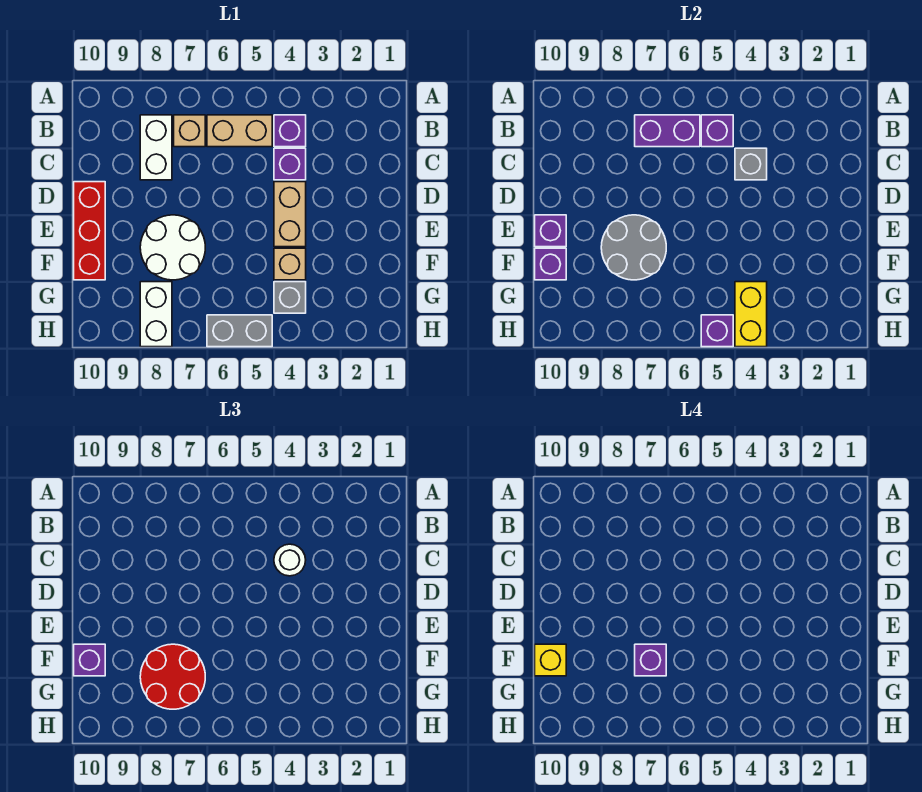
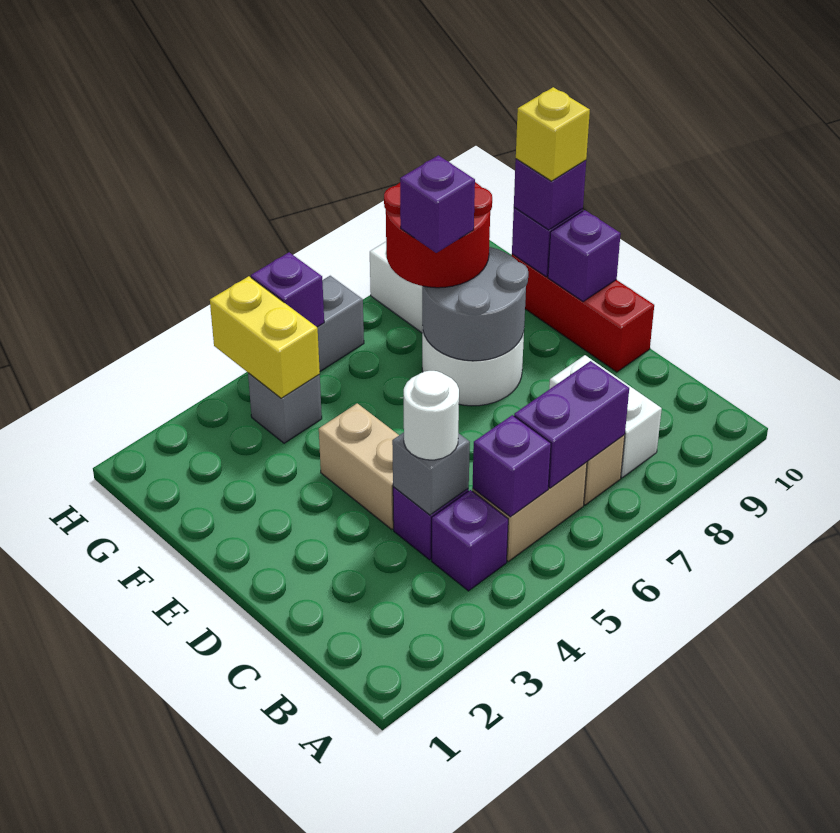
tan brick F4 level 1 -> none

